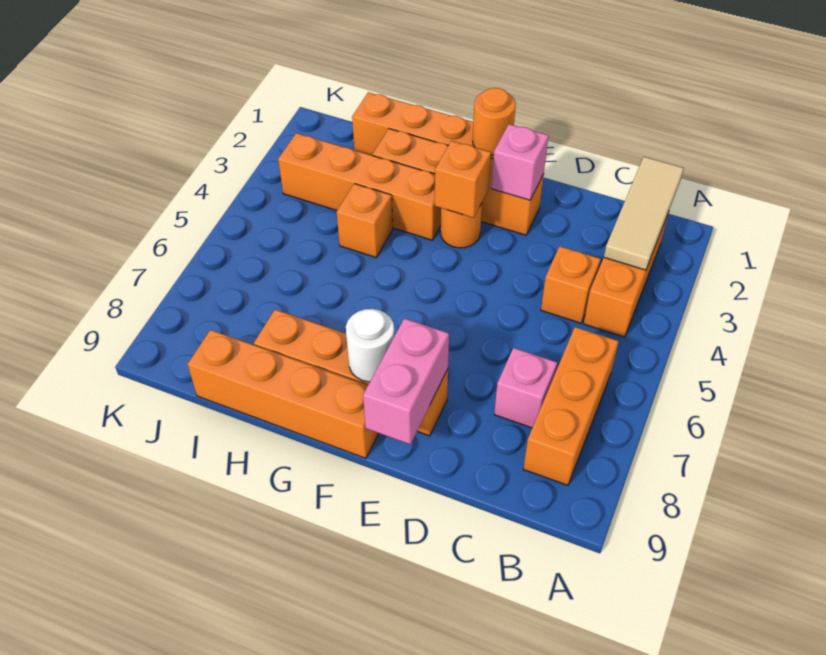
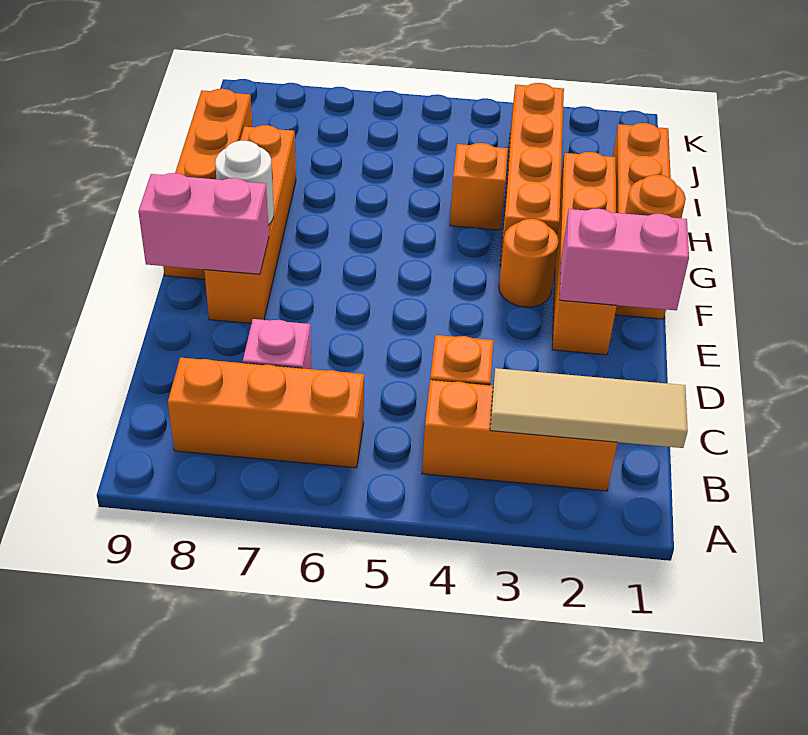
pink brick E2 level 2 -> pink brick E1:E2 level 2
orange brick F3 level 2 -> none

